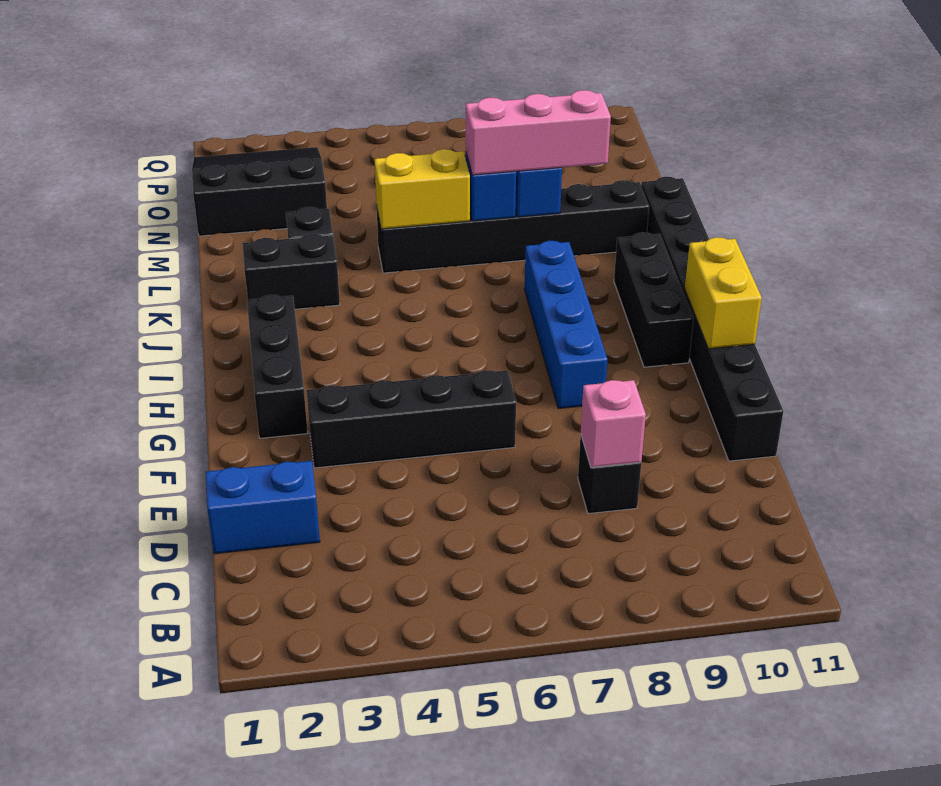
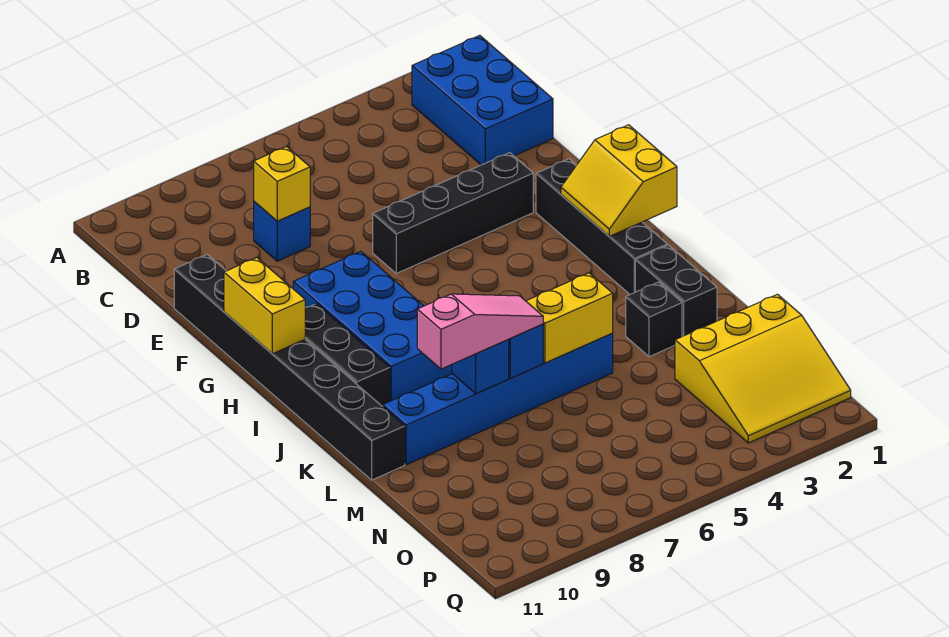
blue brick D1:D2 level 1 -> blue brick B1:D2 level 1
black brick D8 level 1 -> blue brick D8 level 1
pink brick D8 level 2 -> yellow brick D8 level 2
black brick G2:I2 level 1 -> black brick G2:J2 level 1
blue brick G8:J8 level 1 -> blue brick G8:J9 level 1
none -> yellow slope H1:I2 level 2 top 1
black brick K2:K3 level 1 -> black brick K2:L2 level 1
black brick L5:L10 level 1 -> blue brick L5:L10 level 1
pink brick L7:L9 level 3 -> pink slope L7:L9 level 3 top 9
black slope N1:P3 level 1 top N -> yellow slope N1:P3 level 1 top N

